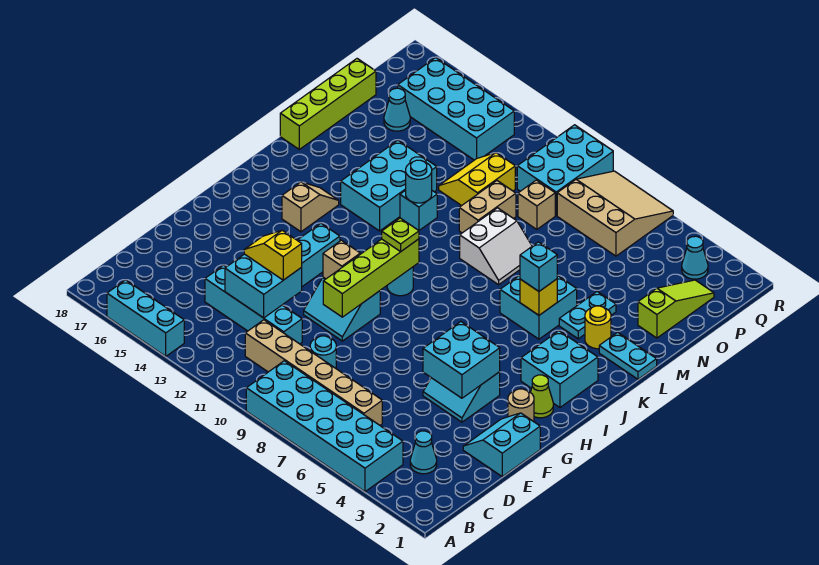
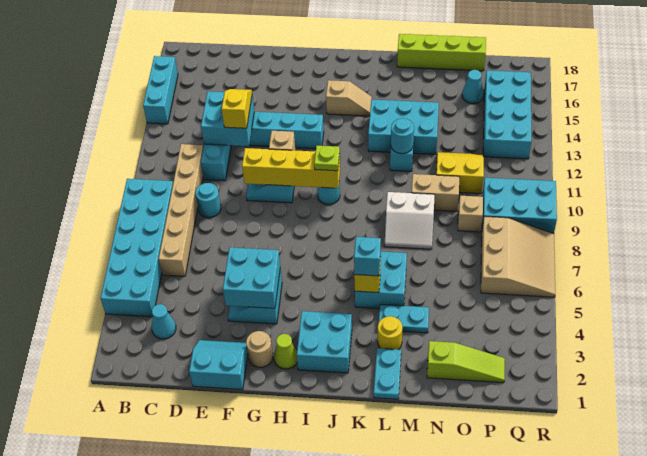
lime brick F10:I10 level 2 -> yellow brick F10:I10 level 2
cyan cone Q3 level 1 -> none

